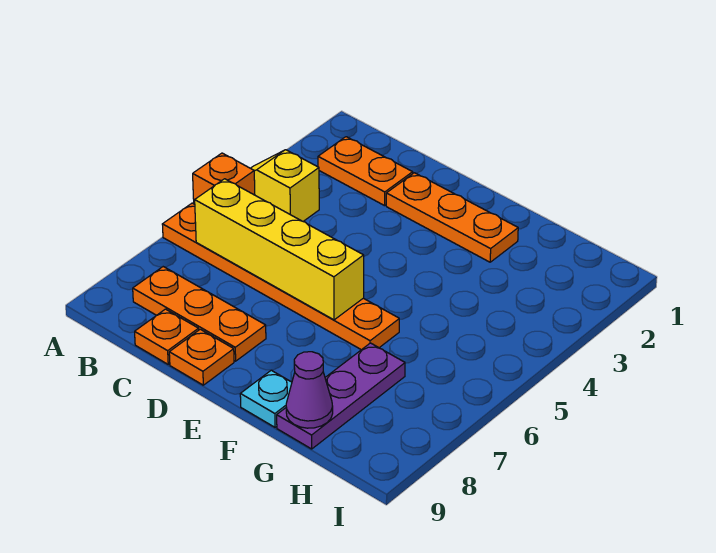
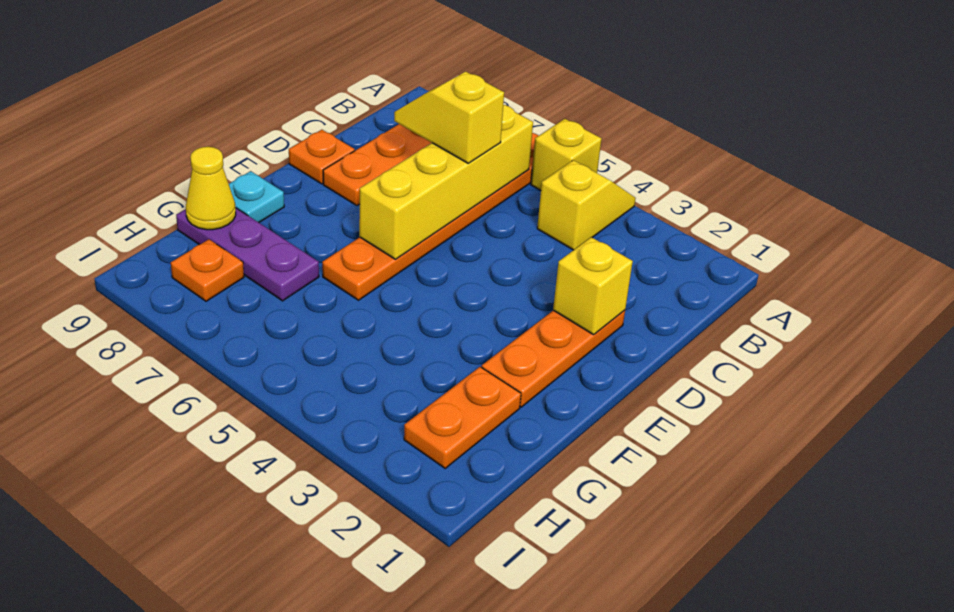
orange brick A5 level 1 -> yellow brick A5 level 1
orange plate B2:C2 level 1 -> orange plate G2:H2 level 1
none -> yellow slope C6:C7 level 3 top 6
orange plate C9 level 1 -> orange plate H8 level 1
none -> yellow brick D2 level 2
purple cone G9 level 2 -> yellow cone G9 level 2

